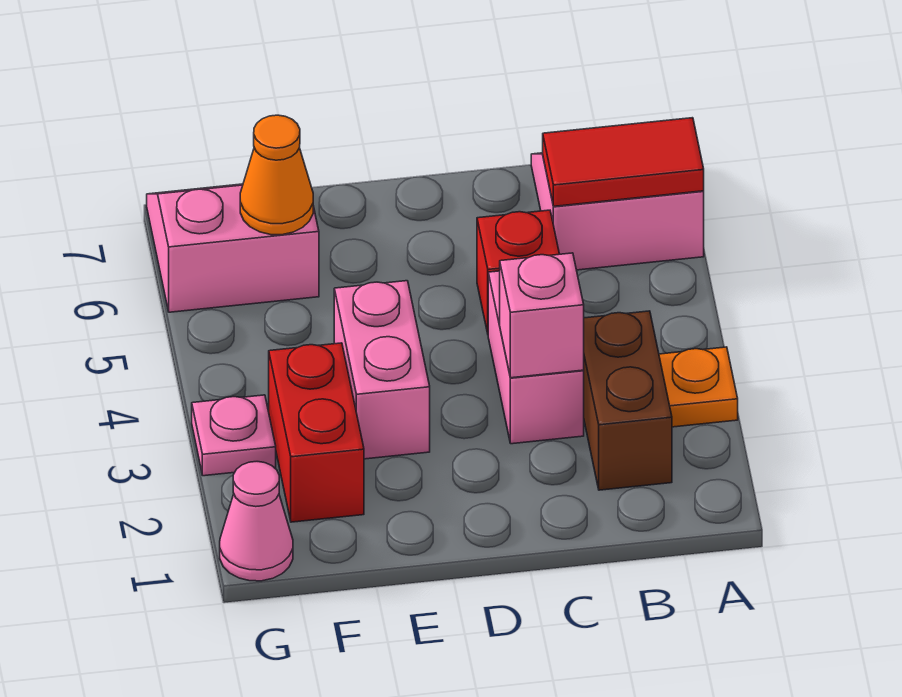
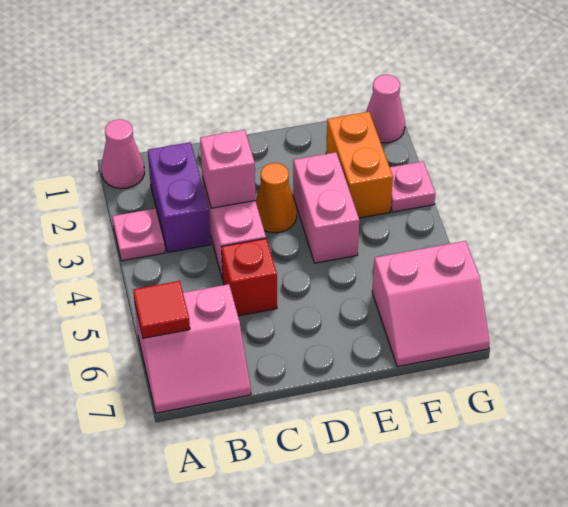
none -> pink cone A1 level 1
orange plate A3 level 1 -> pink plate A3 level 1
red tile A6:B6 level 2 -> red tile A6 level 2
brown brick B2:B3 level 1 -> purple brick B2:B3 level 1
red brick F2:F3 level 1 -> orange brick F2:F3 level 1
orange cone F6 level 2 -> orange cone D3 level 1

